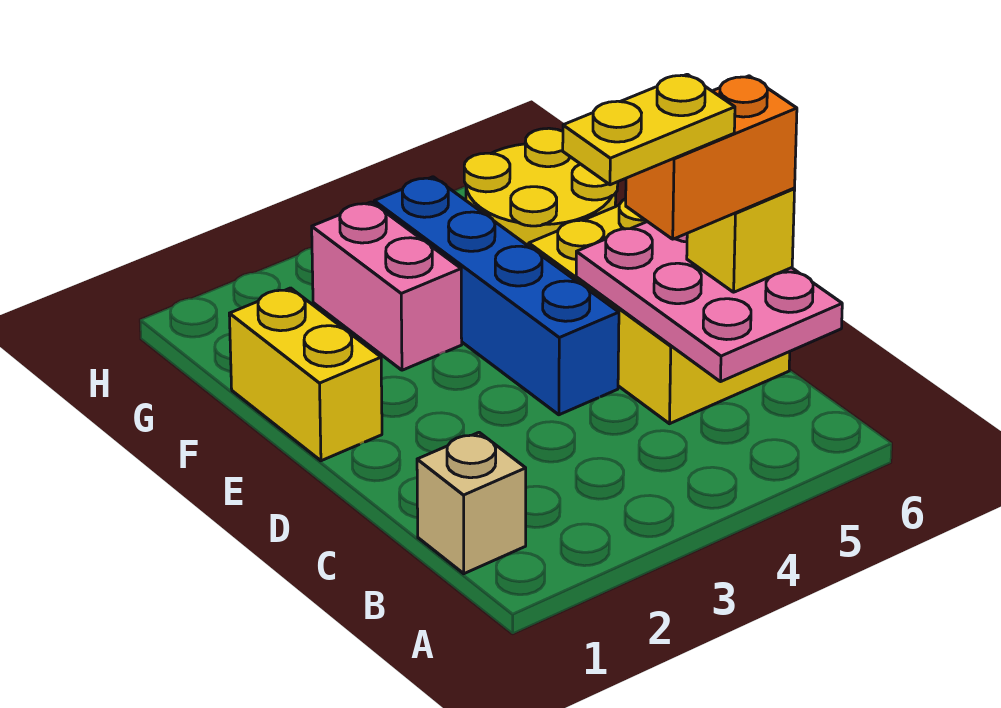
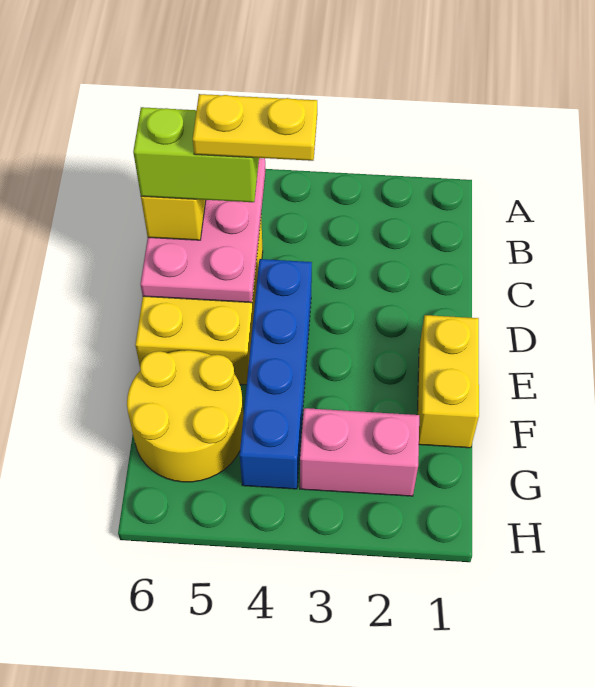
tan brick B1 level 1 -> none
orange brick C5:C6 level 4 -> lime brick C5:C6 level 4
pink brick F3:G3 level 1 -> pink brick G2:G3 level 1

